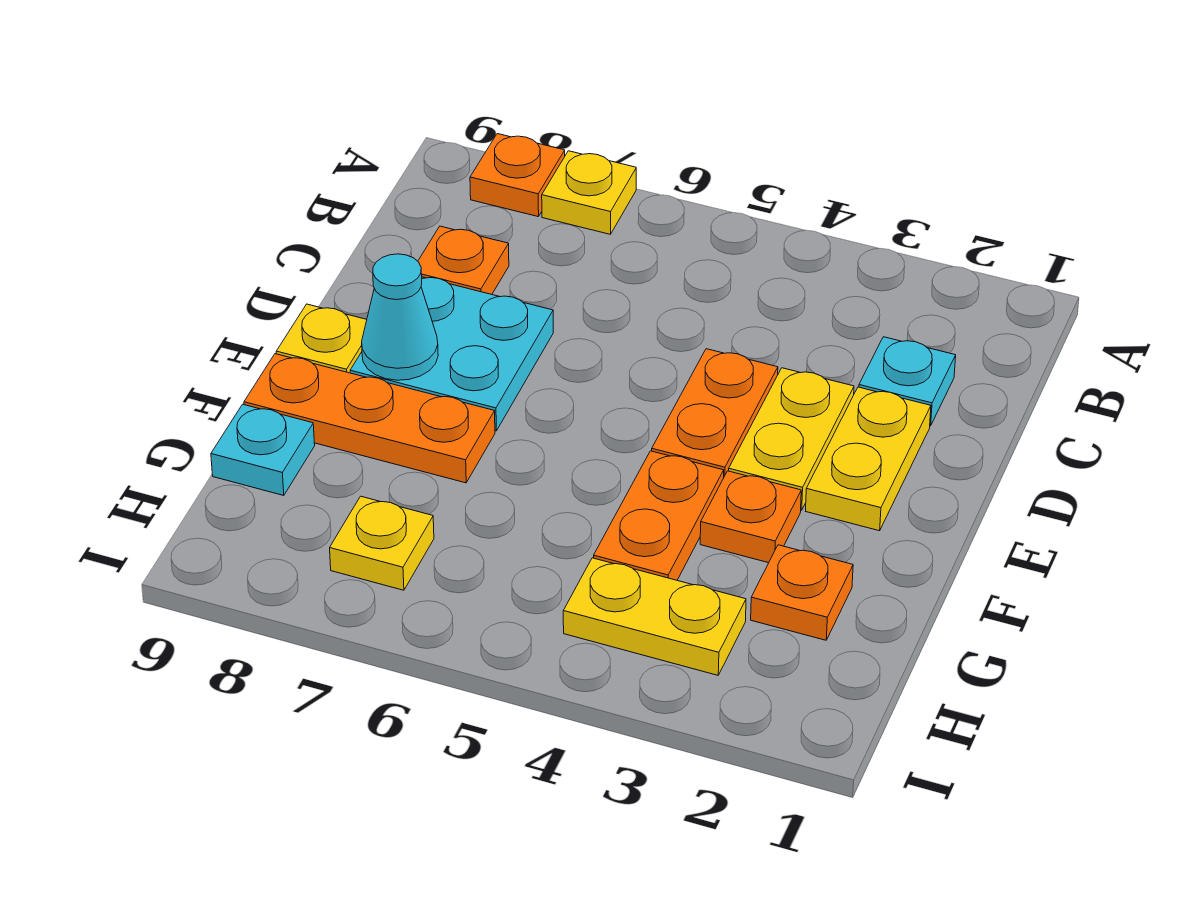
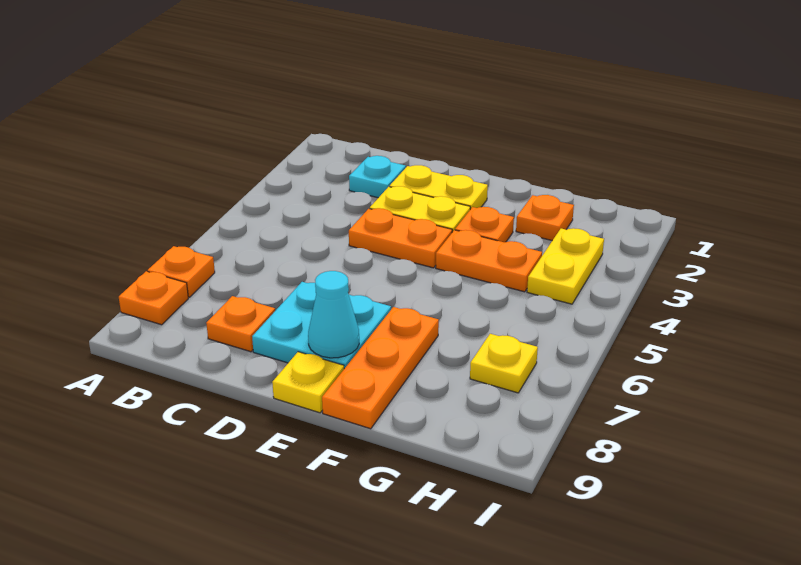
yellow plate A7 level 1 -> orange plate A7 level 1
cyan plate G9 level 1 -> none

